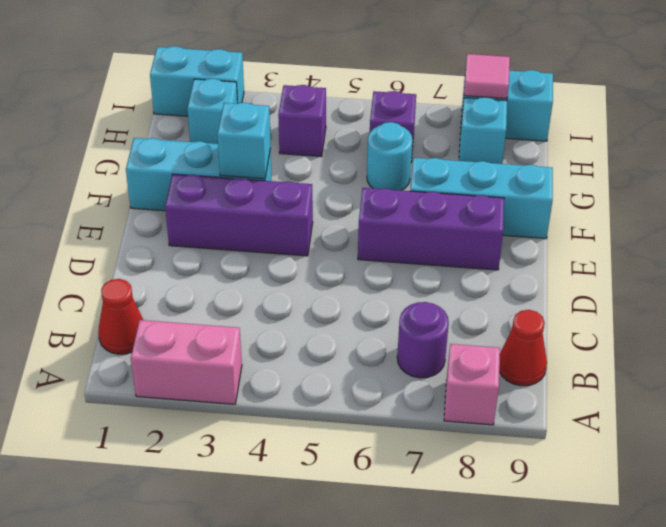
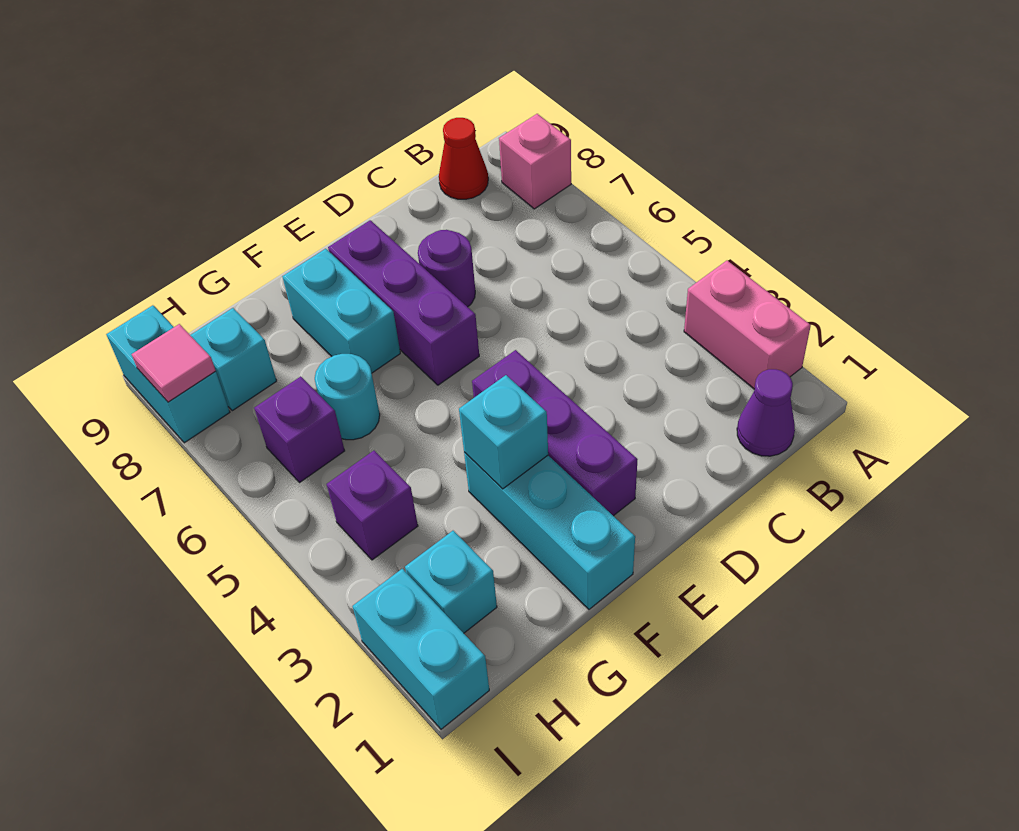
red cone B1 level 1 -> purple cone B1 level 1
purple round brick B7 level 1 -> purple round brick D7 level 1
cyan brick F7:F9 level 1 -> cyan brick F7:F8 level 1

